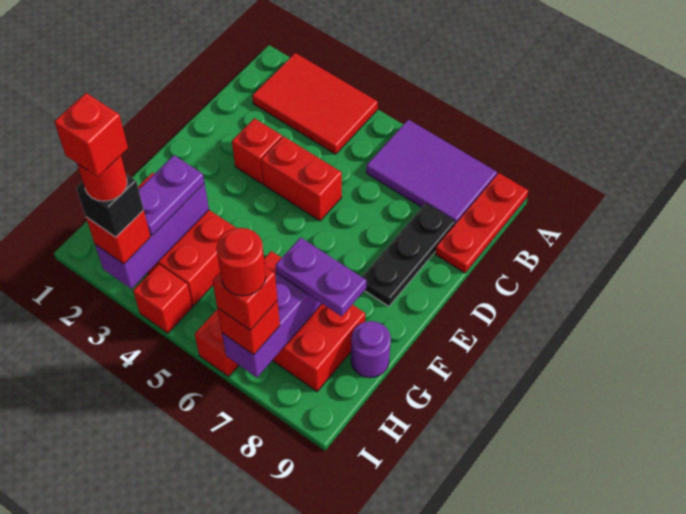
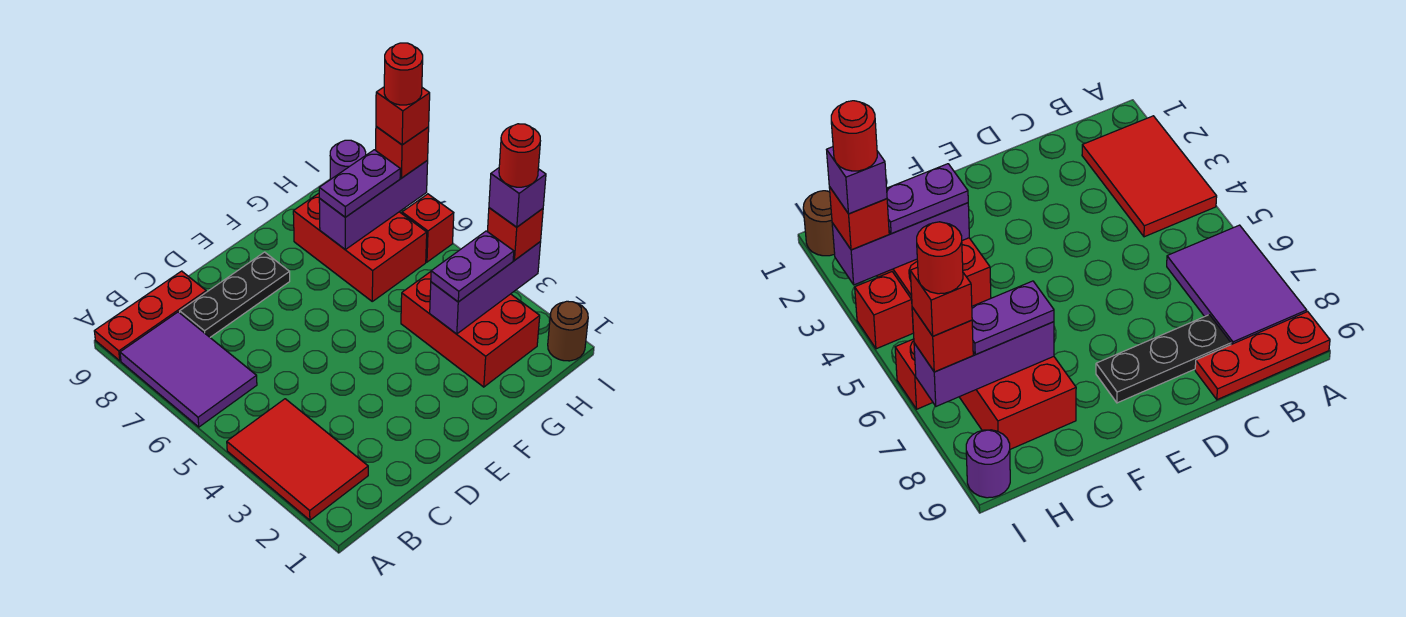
red brick D3 level 1 -> none
red brick D4:D5 level 1 -> none
purple plate G7:G8 level 3 -> purple plate G7:H7 level 3
purple round brick G9 level 1 -> purple round brick I9 level 1
none -> brown round brick I1 level 1
black brick I3 level 4 -> purple brick I3 level 4
red brick I3 level 6 -> none

